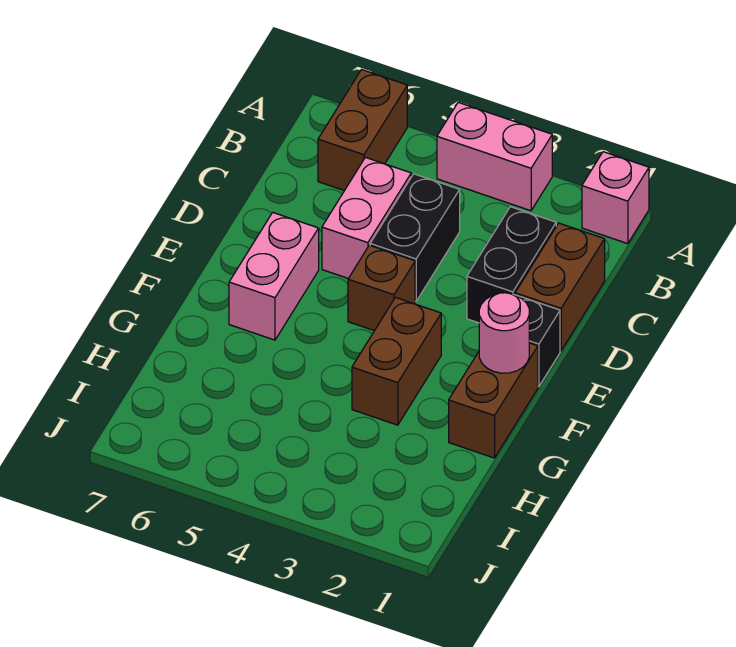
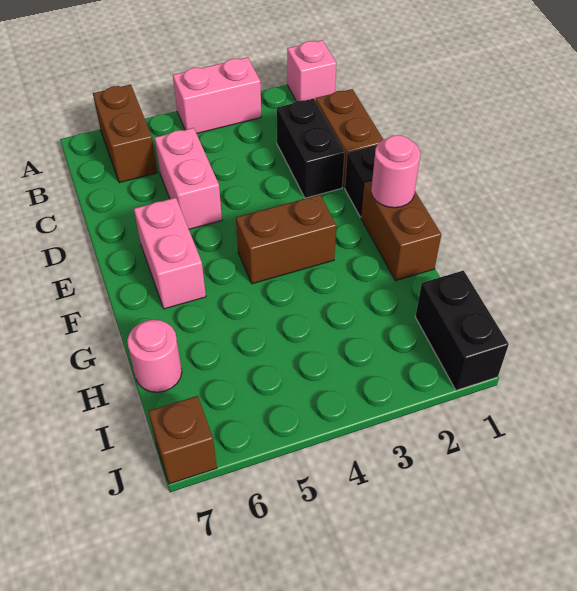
black brick C4:D4 level 1 -> black brick I1:J1 level 1
brown brick E4 level 1 -> brown brick J7 level 1
brown brick F3:G3 level 1 -> brown brick F3:F4 level 1
none -> pink round brick H7 level 1

